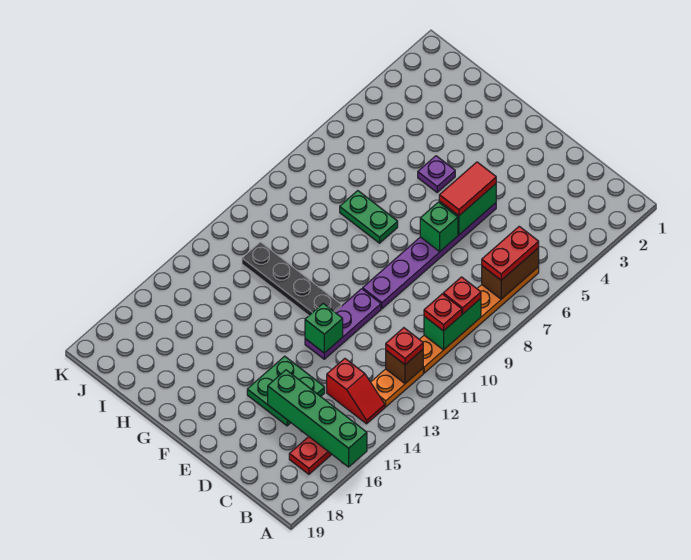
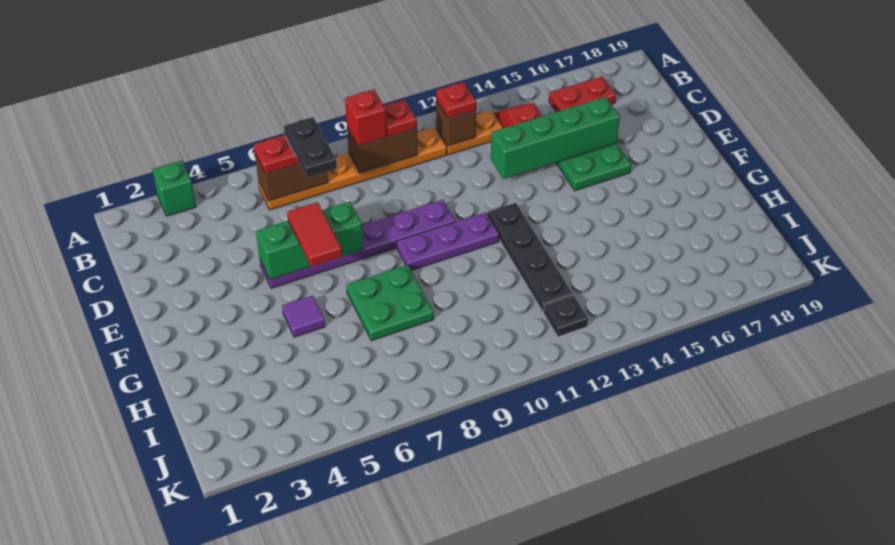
green brick A16:D16 level 2 -> green brick D13:D16 level 2
none -> black plate B7:C7 level 4
green brick B9:B10 level 2 -> brown brick B9:B10 level 2
red plate B9 level 3 -> red brick B9 level 3
red tile E5:E6 level 3 -> red tile E6:F6 level 3
purple plate E11:E13 level 1 -> purple plate F9:F11 level 1
green brick E13 level 2 -> green brick A3 level 1
purple plate G5 level 1 -> purple tile G5 level 1
green plate G8:H8 level 1 -> green plate G7:H8 level 1
none -> black plate J12 level 1

